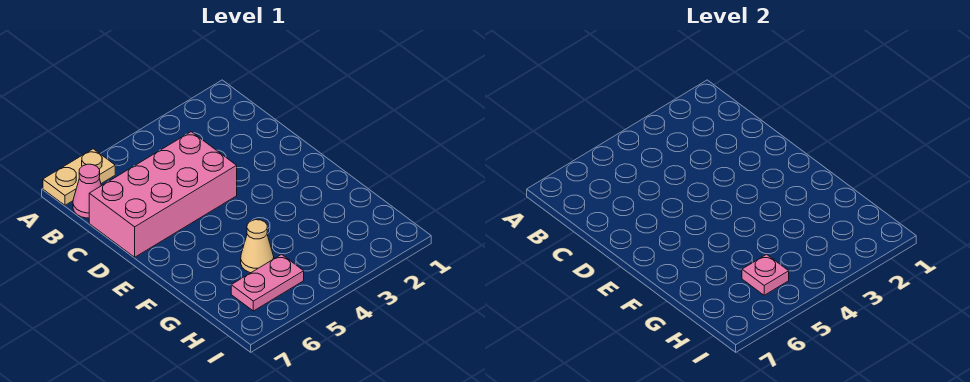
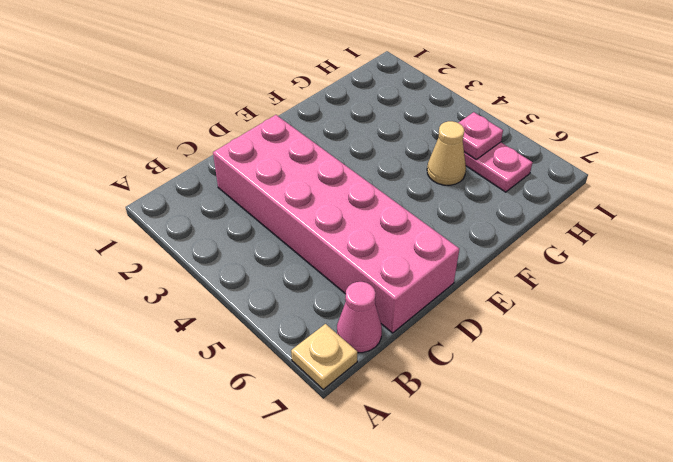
tan plate A6:A7 level 1 -> tan plate A7 level 1
pink brick C4:D7 level 1 -> pink brick C2:D7 level 1

